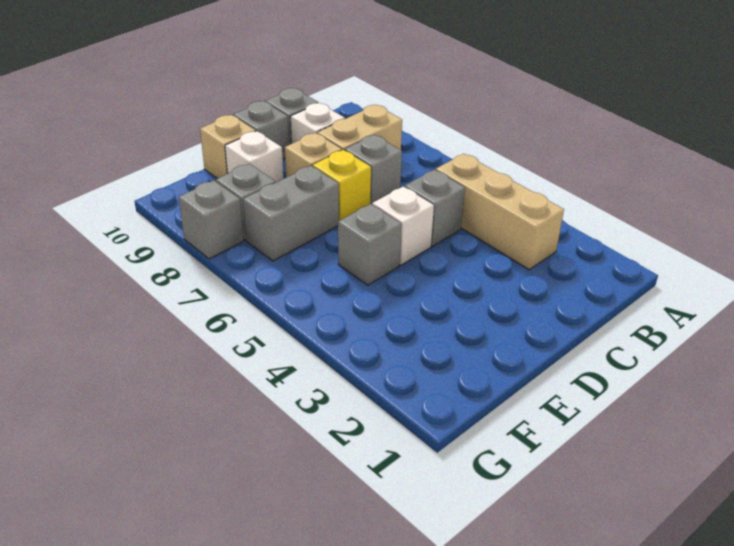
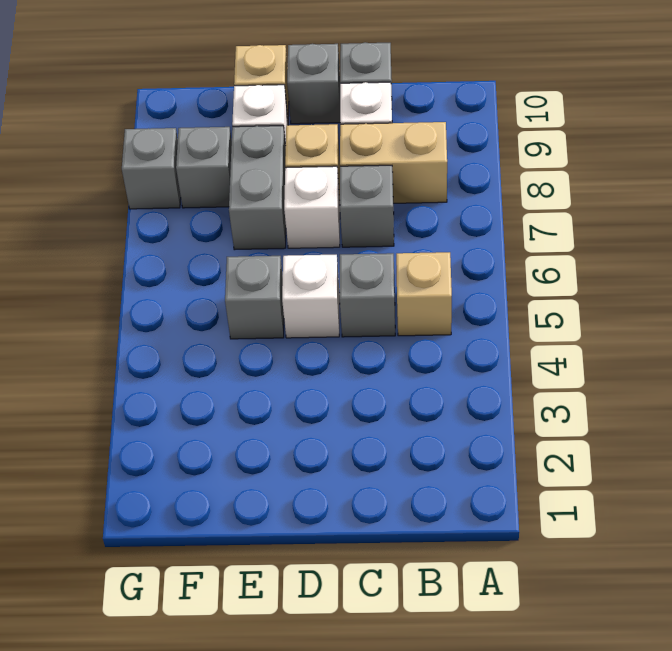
tan brick B3:B5 level 1 -> tan brick B5 level 1
yellow brick D7 level 1 -> white brick D7 level 1
grey brick E7:F7 level 1 -> grey brick E7:E8 level 1

